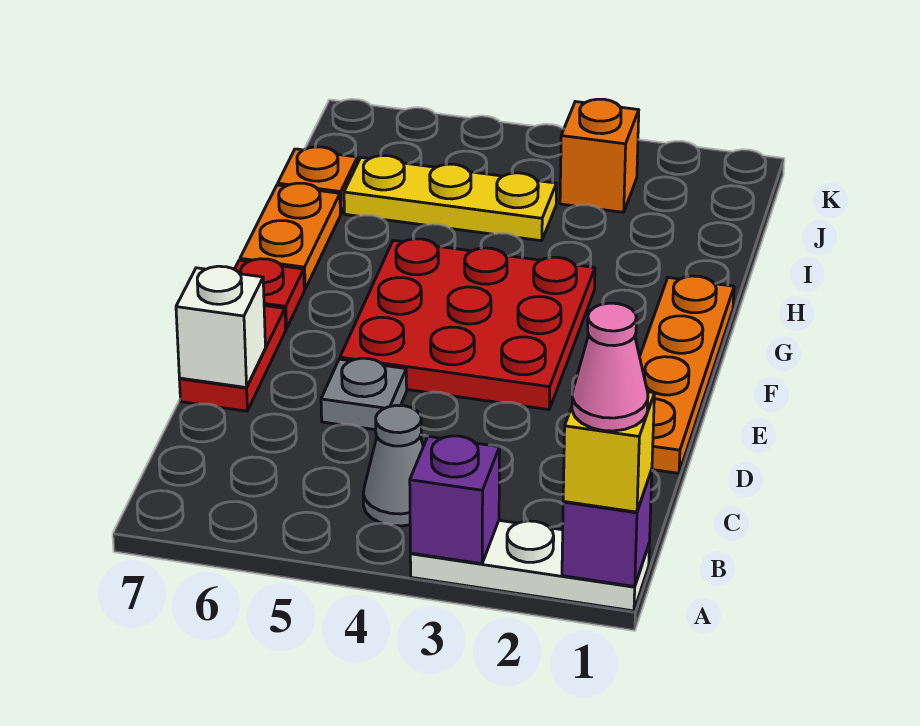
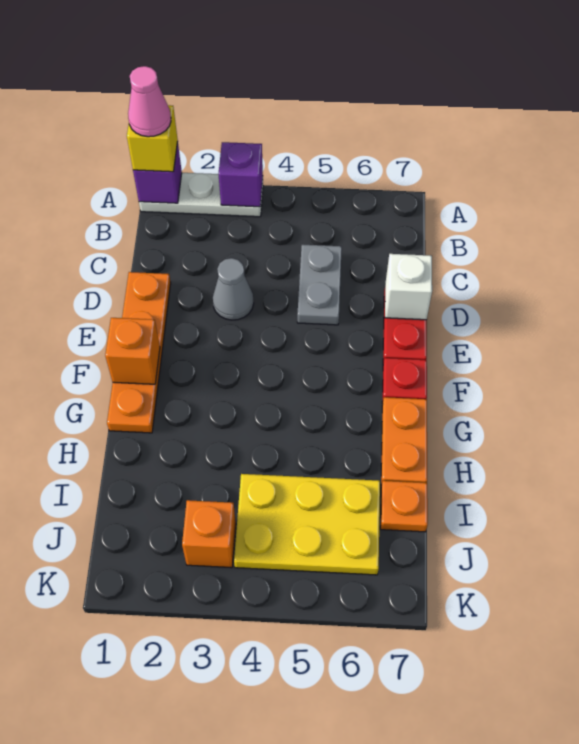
grey cone B4 level 1 -> grey cone D3 level 1
grey plate D5 level 1 -> grey plate C5:D5 level 1
red plate E3:G5 level 1 -> none
none -> orange brick F1 level 2
yellow plate I4:I6 level 1 -> yellow plate I4:J6 level 1

